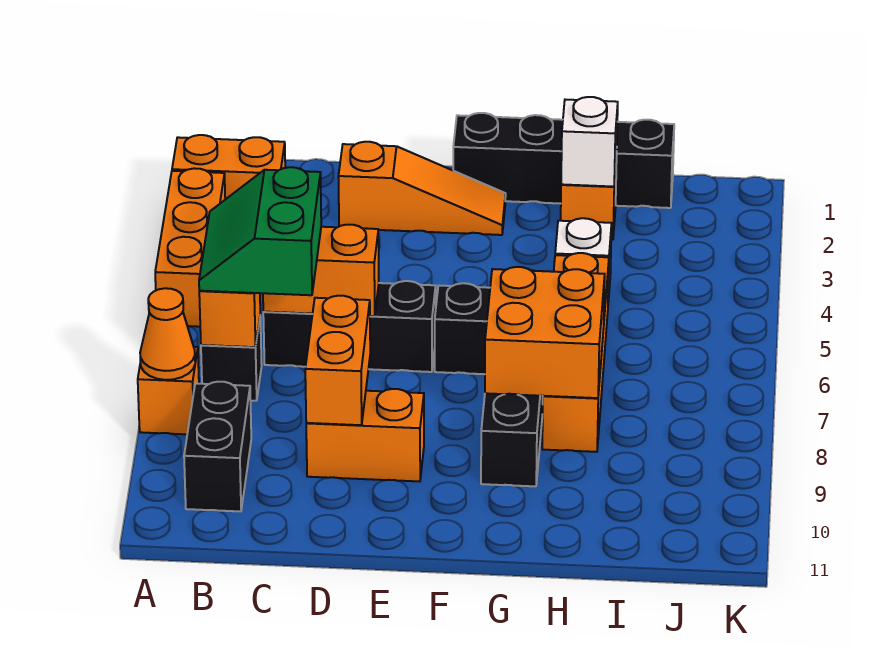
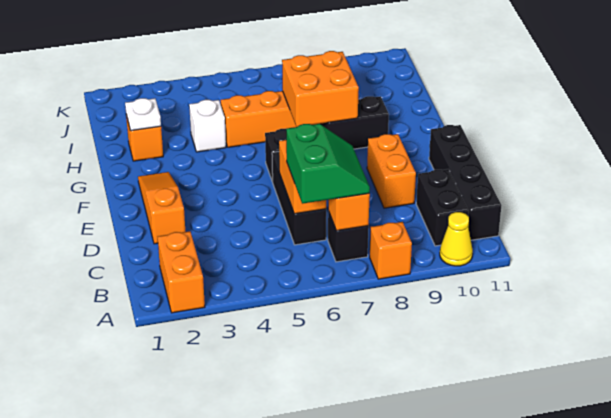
orange brick A3:A5 level 1 -> none
orange cone A8 level 2 -> none
none -> yellow cone A10 level 1
green slope B6:C7 level 3 top C -> green slope B6:C7 level 3 top 6
black brick B9:B10 level 1 -> black brick B10:C10 level 1
orange brick D8:D9 level 2 -> none
black brick F1:I1 level 1 -> black brick B11:E11 level 1
white brick H2 level 2 -> white plate H2 level 2

